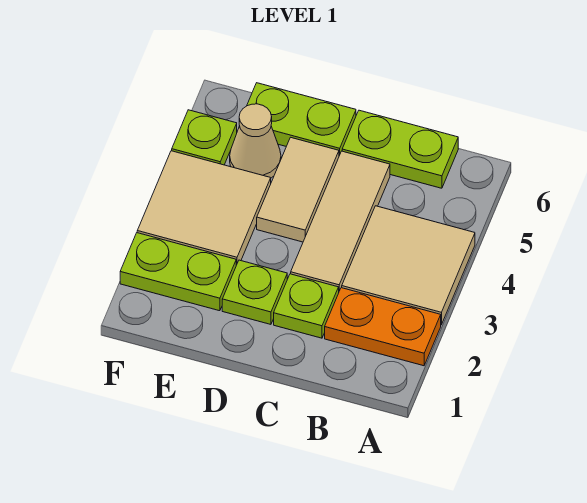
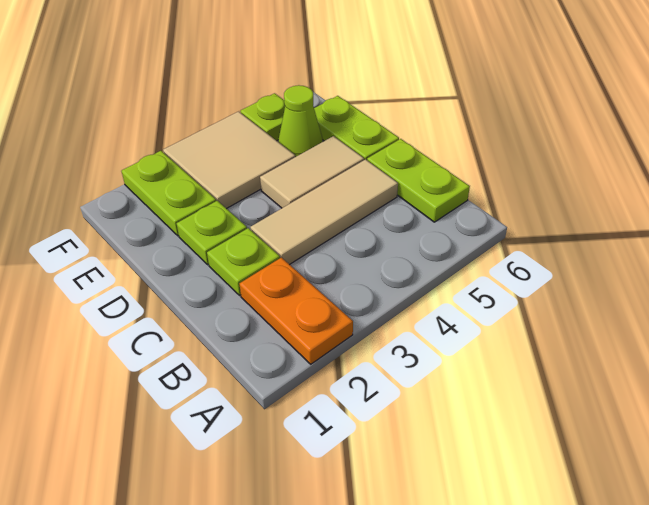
tan tile A3:B4 level 1 -> none
tan cone E5 level 1 -> lime cone E5 level 1

